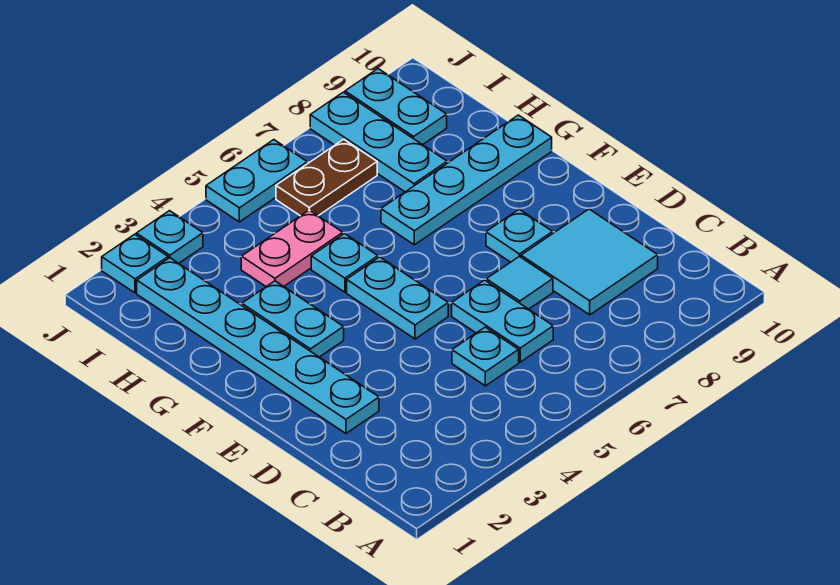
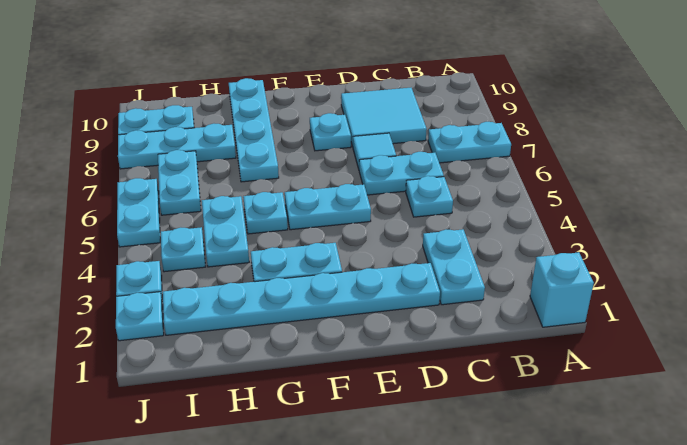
none -> cyan brick A1 level 1
none -> cyan plate A7:B7 level 1
none -> cyan plate C2:C3 level 1
pink plate H4:H5 level 1 -> cyan plate H4:H5 level 1
none -> cyan plate I4 level 1
brown plate I6:I7 level 1 -> cyan plate I6:I7 level 1

